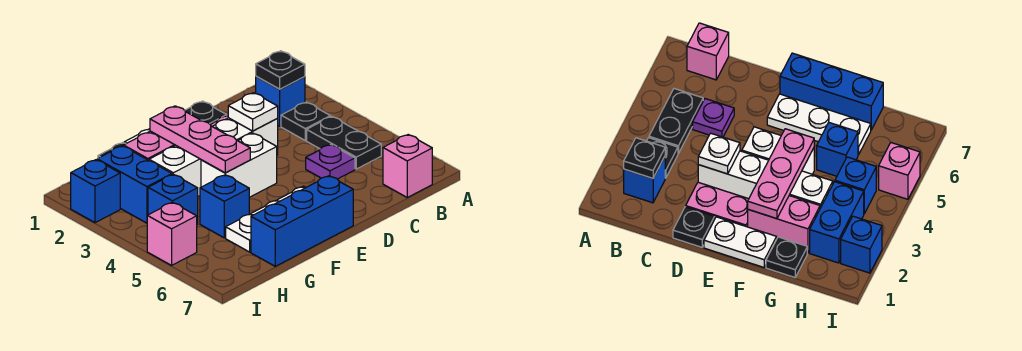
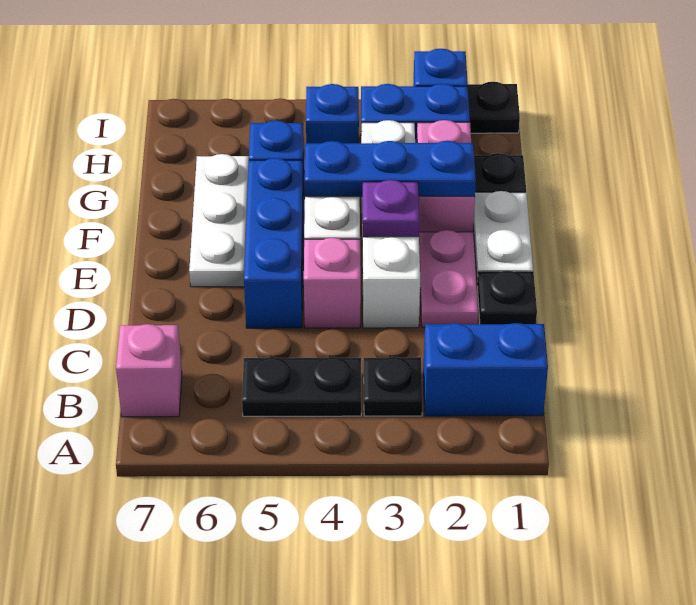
blue brick B2 level 1 -> blue brick B1:B2 level 1
black plate B2 level 2 -> black plate I1 level 1
purple plate C5 level 1 -> purple plate E3 level 2
white plate D3 level 2 -> none
blue brick E7:G7 level 1 -> blue brick D5:F5 level 1
pink plate F2:F4 level 2 -> blue plate F2:F4 level 2
pink brick I5 level 1 -> pink brick D4 level 1

